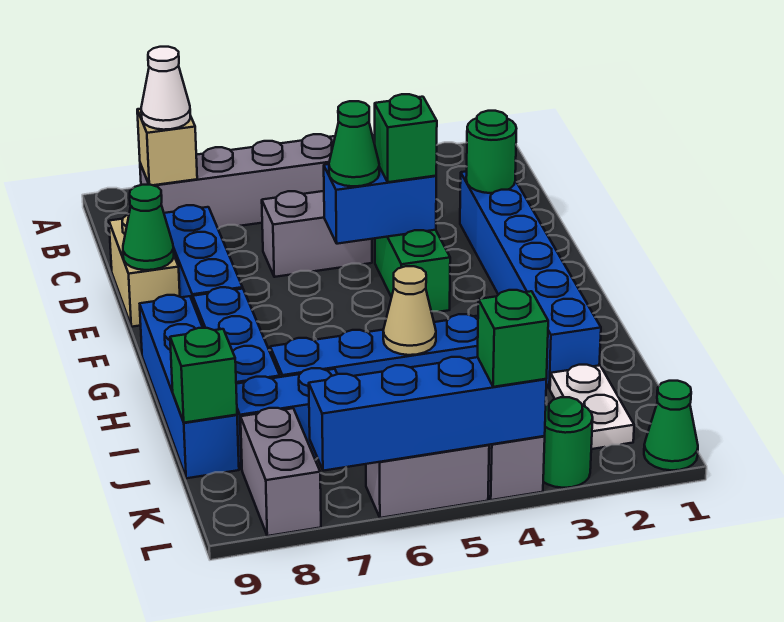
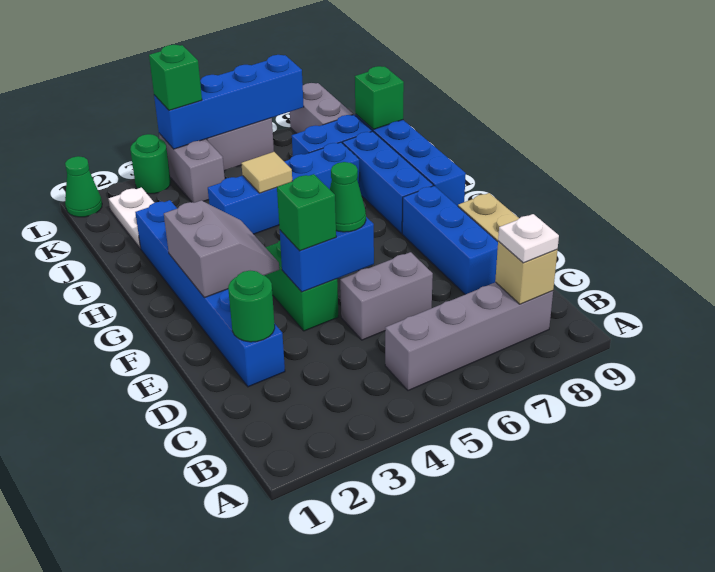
white cone B8 level 3 -> white plate B8 level 3
green cone E9 level 2 -> none
none -> grey slope F2:G3 level 2 top 2
tan cone I5 level 2 -> tan tile I5 level 2

